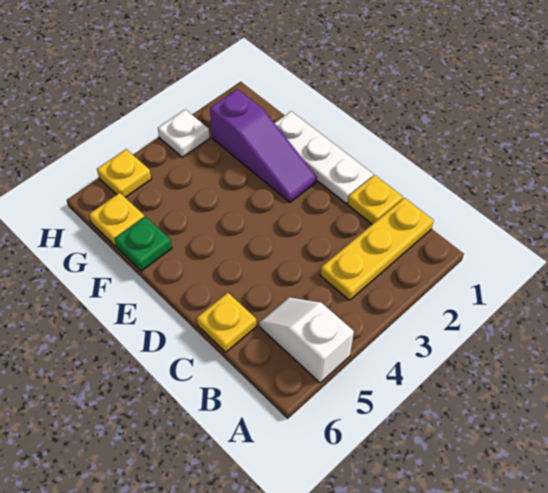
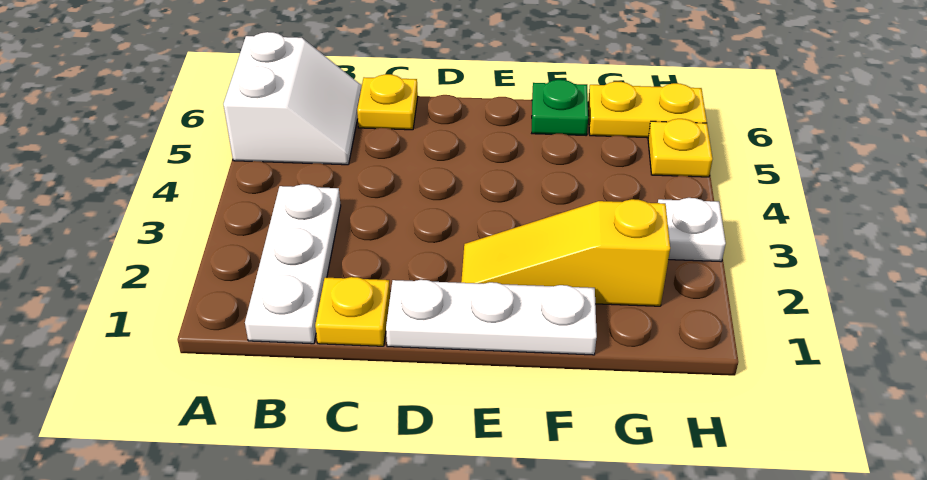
white slope A5:B5 level 1 top A -> white slope A5:B6 level 1 top A
yellow plate B1:B3 level 1 -> white plate B1:B3 level 1
purple slope E2:G2 level 1 top G -> yellow slope E2:G2 level 1 top G
yellow plate G6 level 1 -> yellow plate G6:H6 level 1

